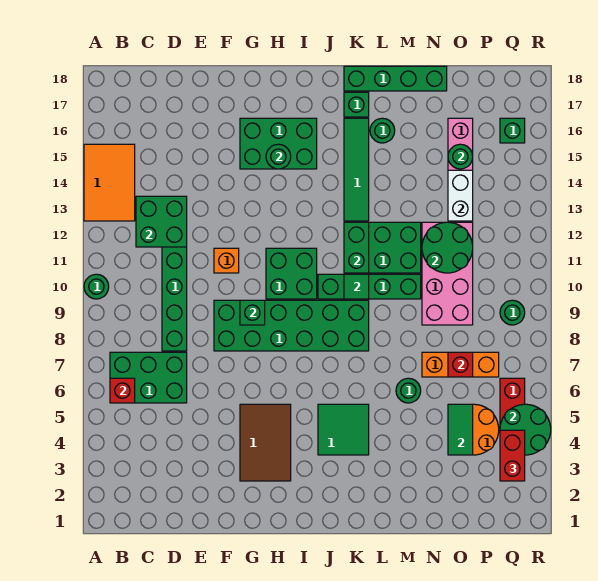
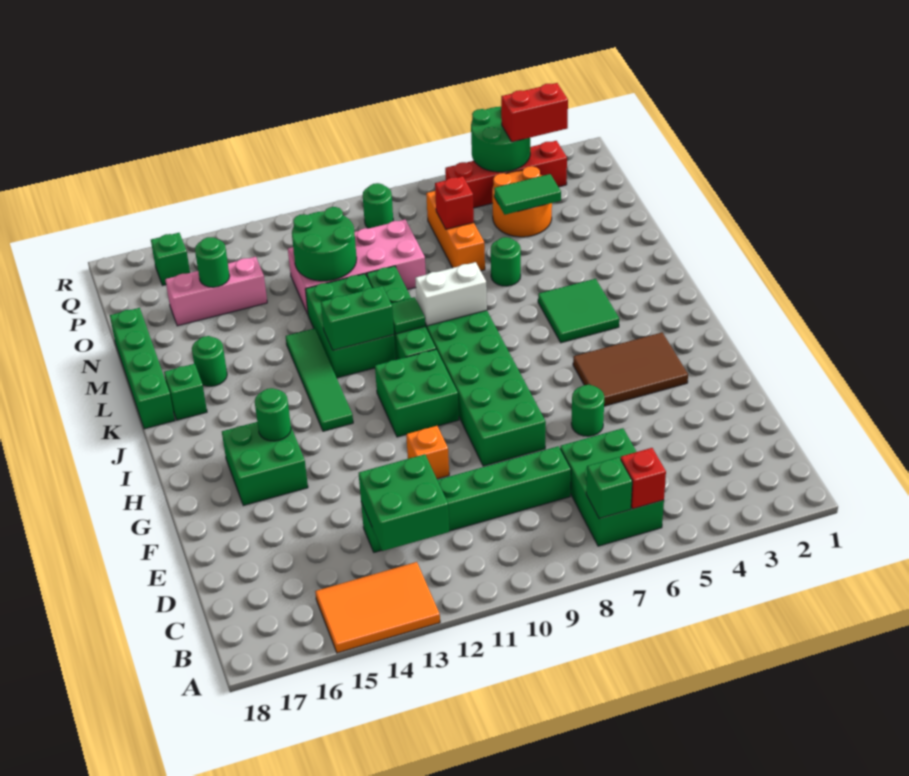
green round brick A10 level 1 -> green round brick F6 level 1
green brick G9 level 2 -> green brick B7 level 2
green brick G15:I16 level 1 -> green brick G15:H16 level 1
green tile K13:K16 level 1 -> green tile I13:L13 level 1
white brick O13:O14 level 2 -> white brick K8:K9 level 2

